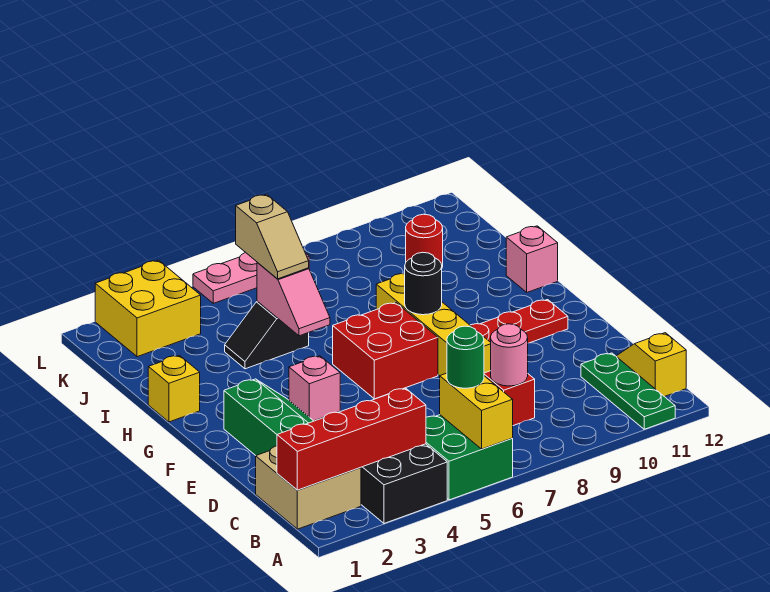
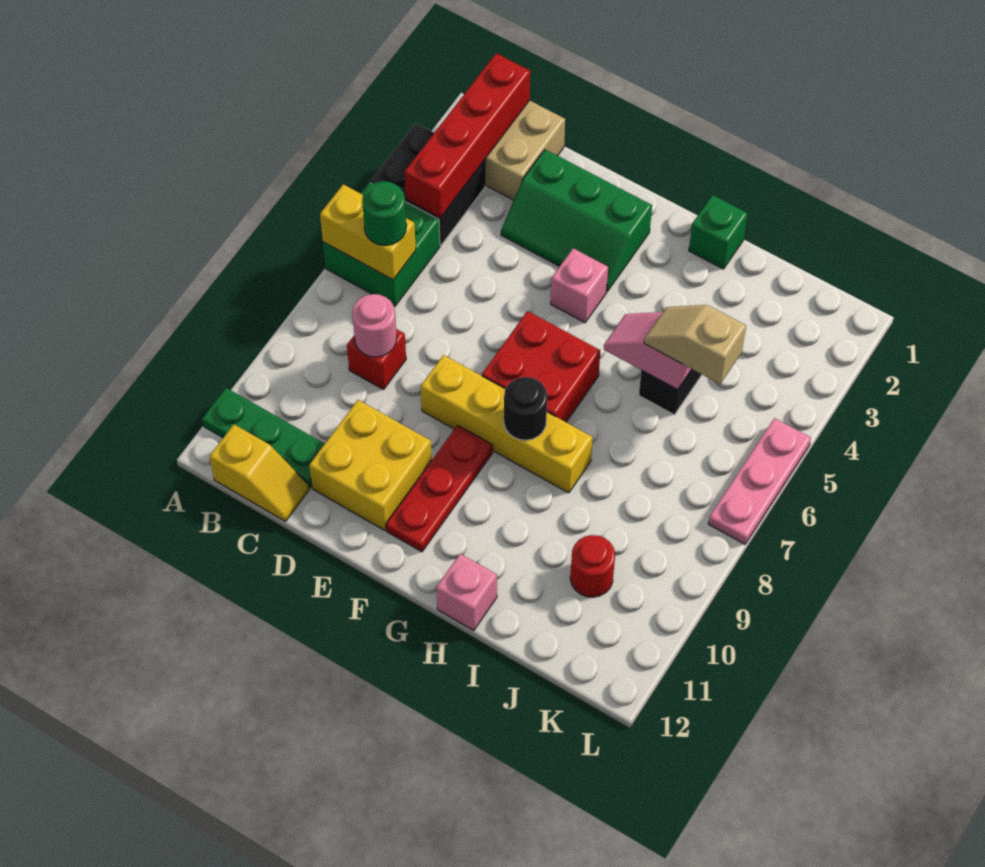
yellow brick H1 level 1 -> green brick H1 level 1
yellow brick K2:L3 level 1 -> yellow brick D10:E11 level 1

